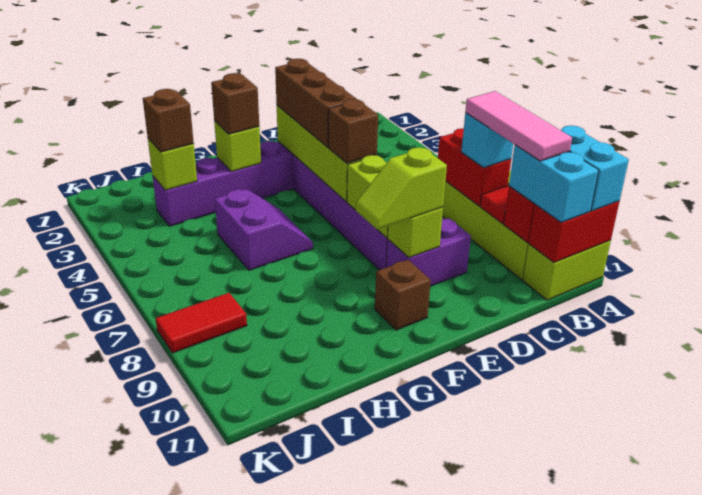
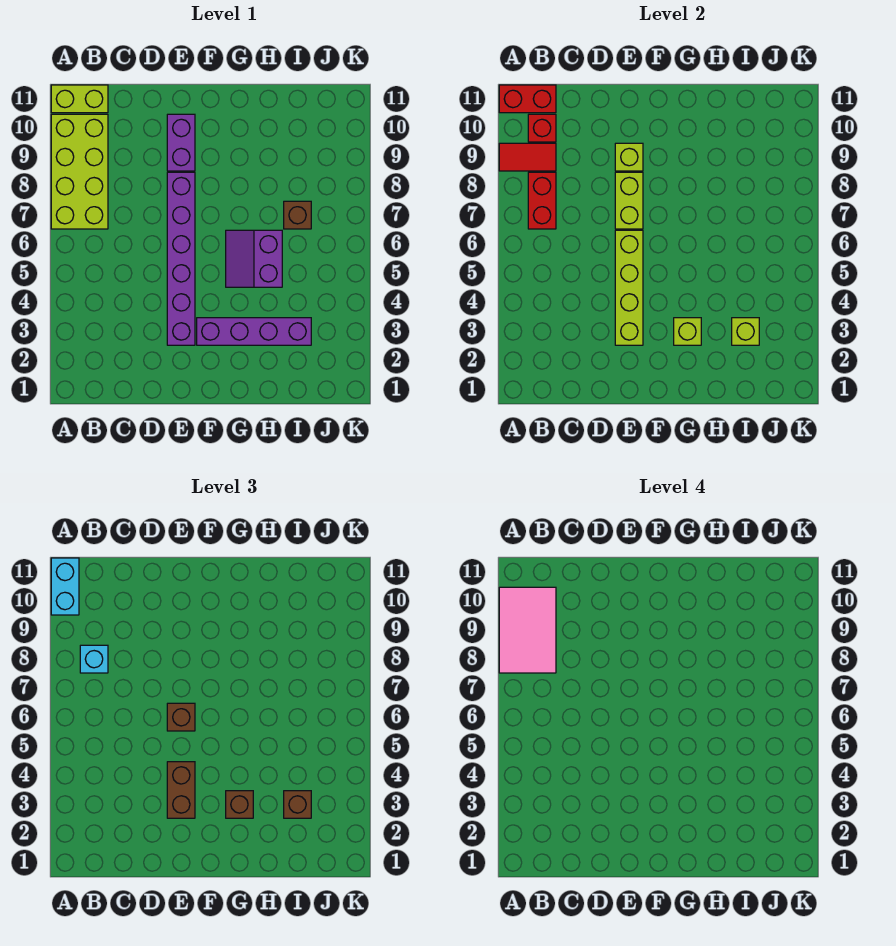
pink tile B8:B10 level 4 -> pink tile A8:B10 level 4
cyan brick B10:B11 level 3 -> none
purple brick D9:E9 level 1 -> purple brick E9:E10 level 1
brown brick E3:E5 level 3 -> brown brick E3:E4 level 3
lime slope E9:F9 level 3 top E -> none
brown brick F10 level 1 -> brown brick I7 level 1
red tile J8:K8 level 1 -> none

